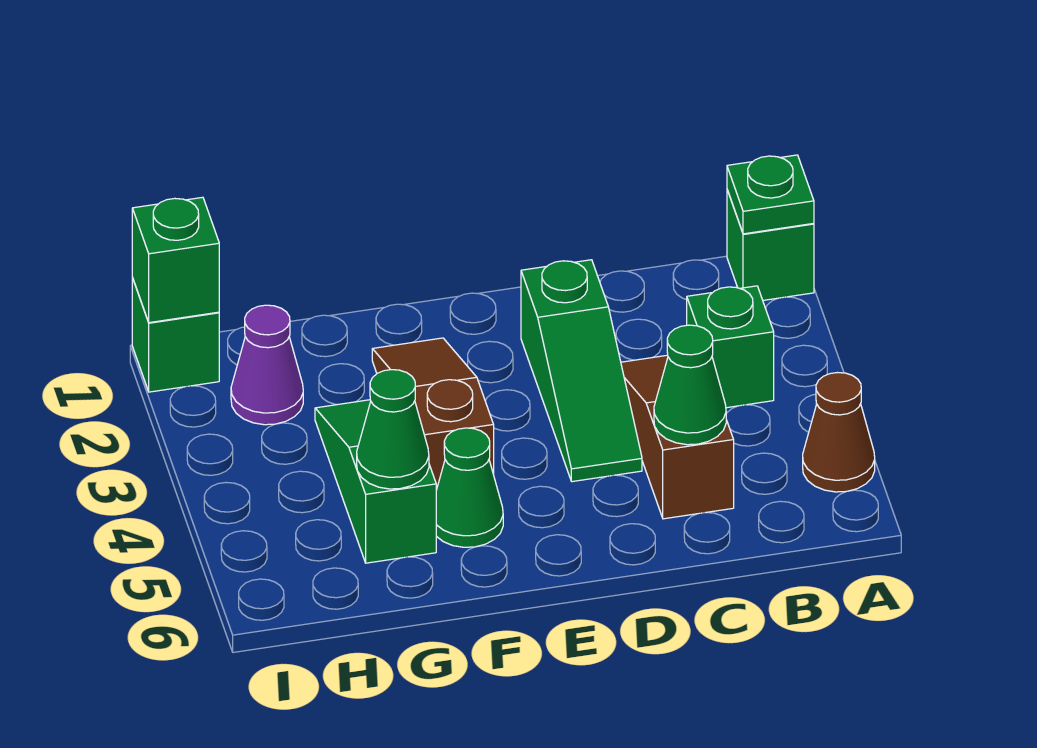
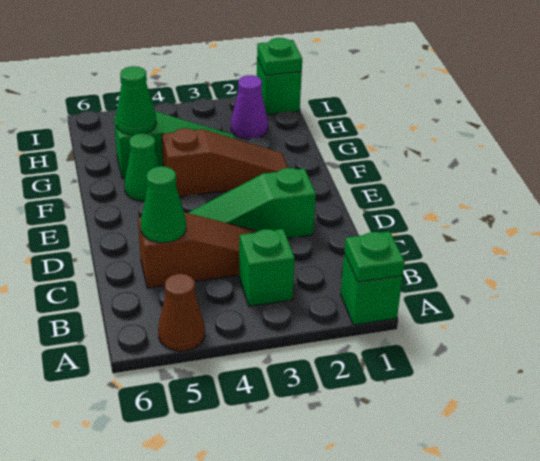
green brick I1 level 2 -> green plate I1 level 2

